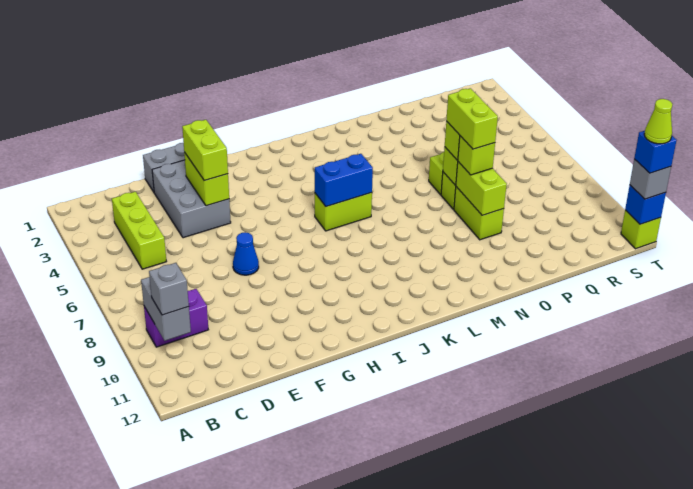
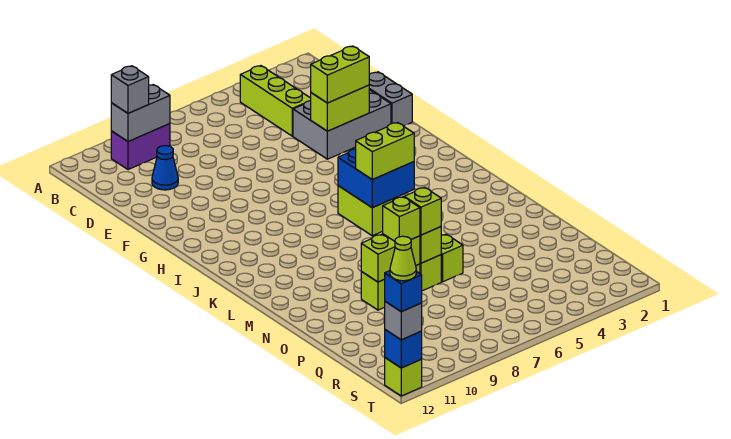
purple brick B9:C9 level 1 -> purple brick B9:B10 level 1
lime brick C3:C5 level 1 -> lime brick B4:D4 level 1
blue cone F7 level 1 -> blue cone D10 level 1
blue brick J6:K6 level 2 -> blue brick J5:K6 level 2
lime brick O7:O8 level 4 -> lime brick K5:K6 level 3

